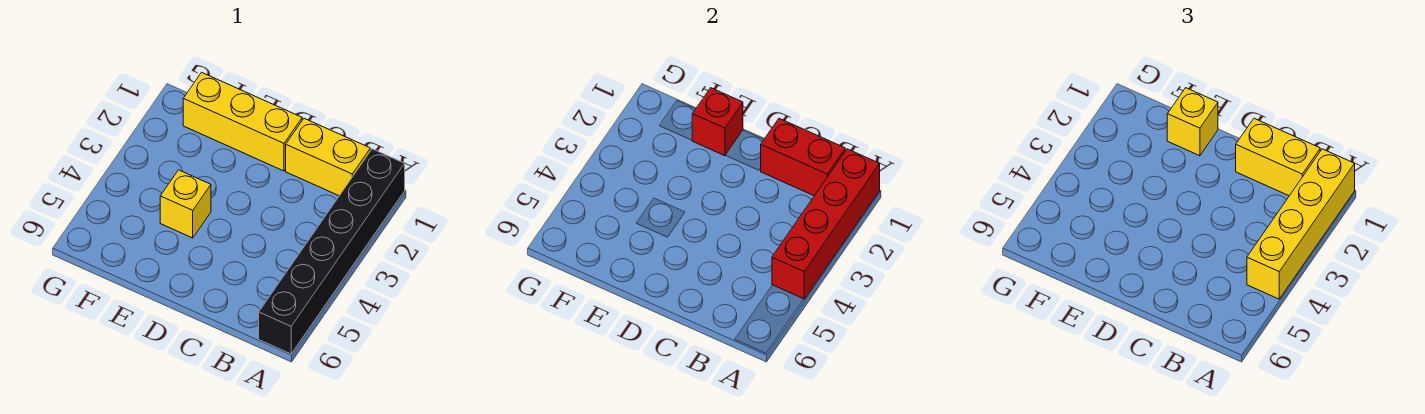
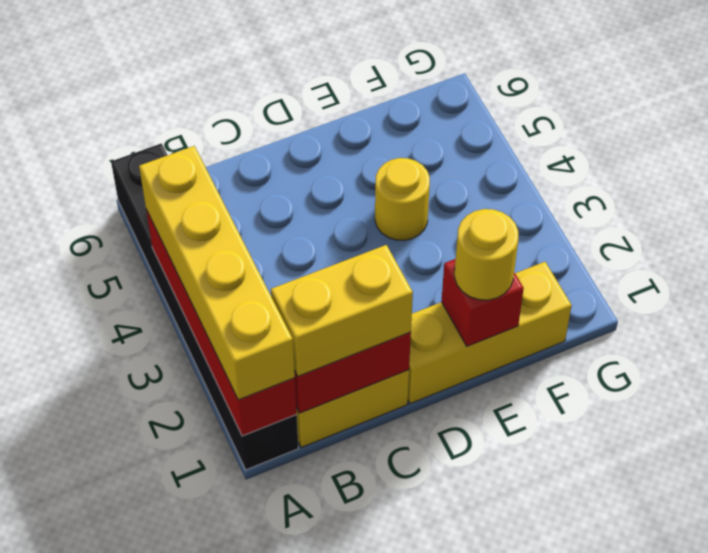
yellow brick E1 level 3 -> yellow round brick E1 level 3
yellow brick E4 level 1 -> yellow round brick E4 level 1

